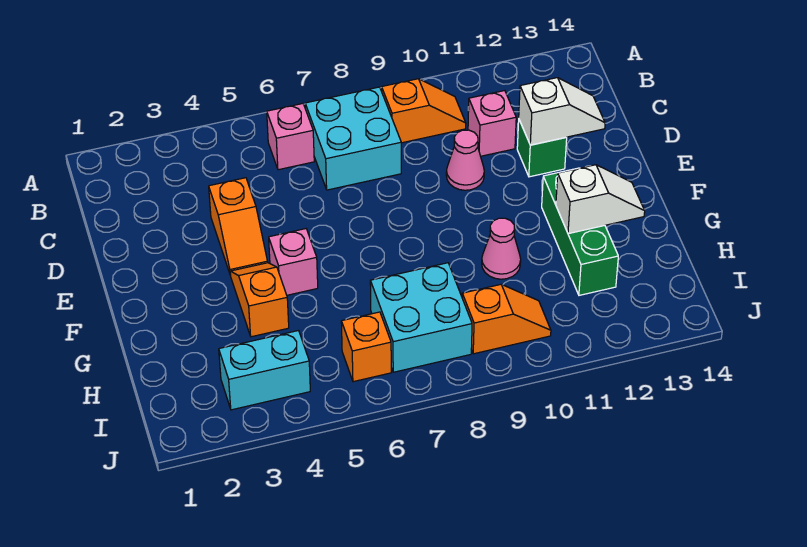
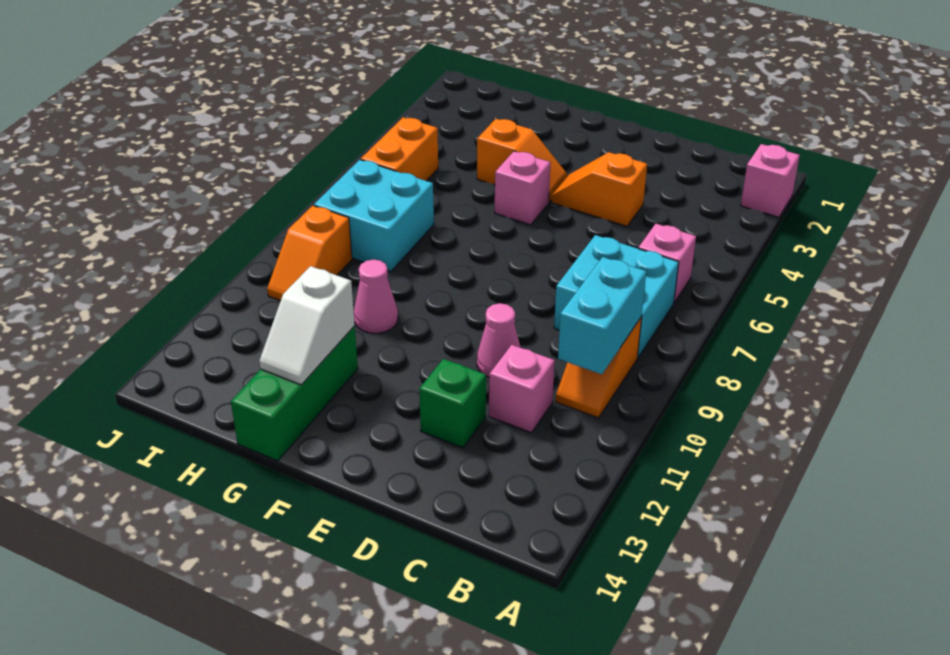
none -> pink brick A2 level 1
white slope D12:D13 level 2 top 12 -> none
green brick F12:H12 level 1 -> green brick G12:G14 level 1
cyan brick I3:I4 level 1 -> cyan brick B9:B10 level 2
orange brick I6 level 1 -> orange brick I5:I6 level 1

